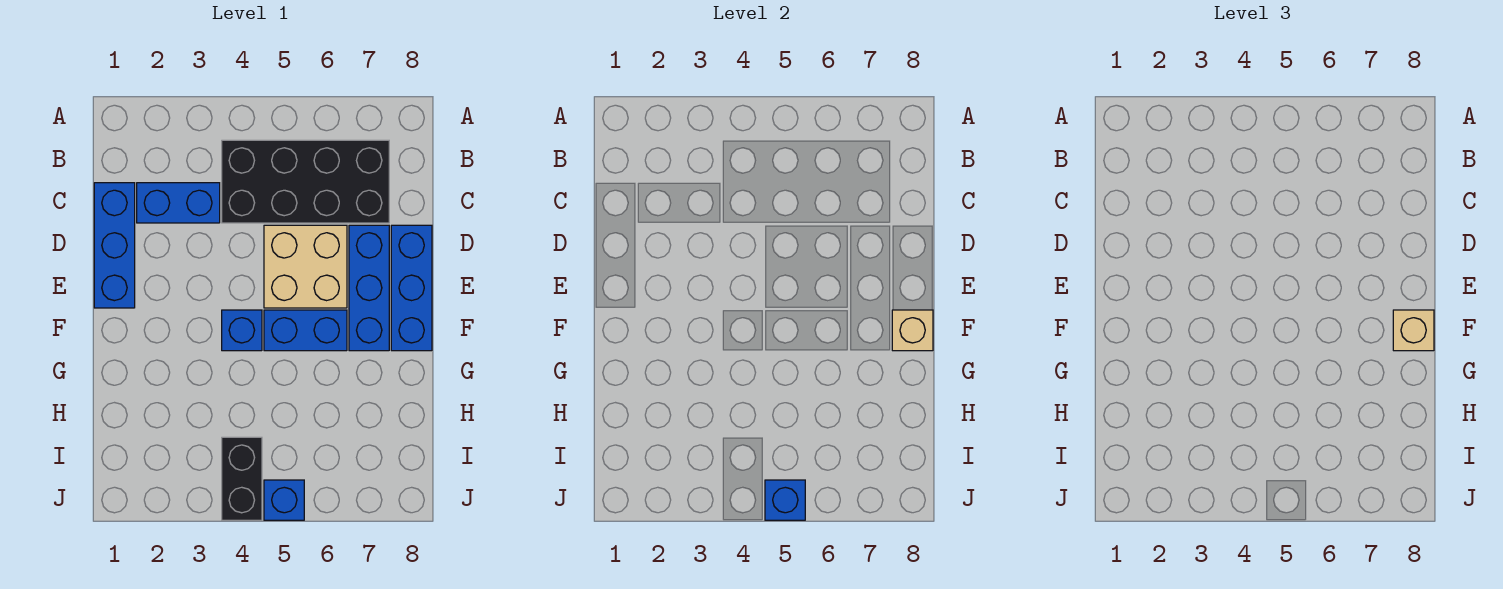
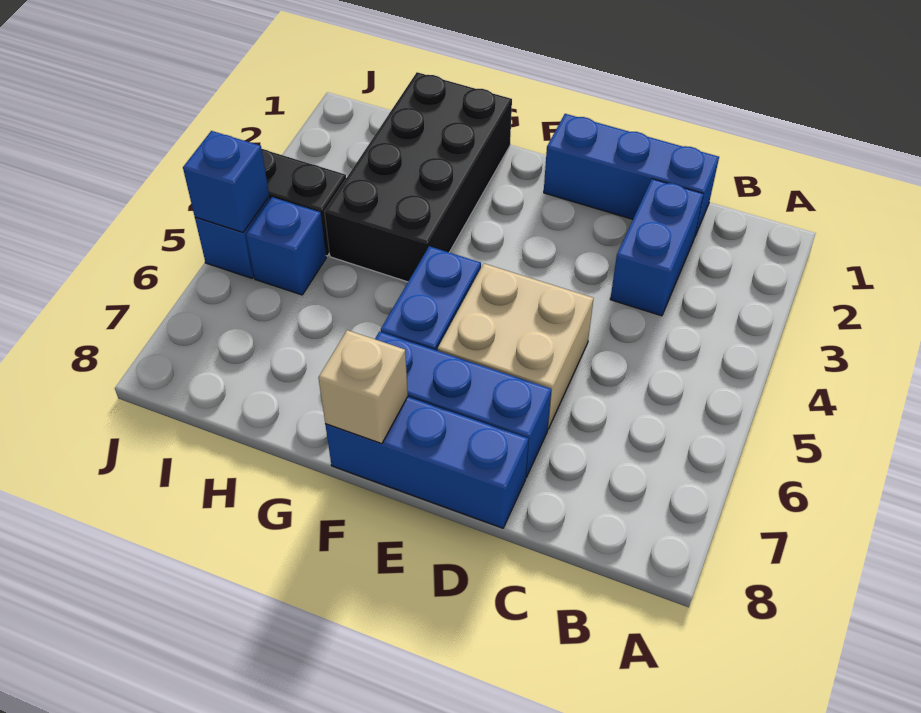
black brick B4:C7 level 1 -> black brick G1:H4 level 1
blue brick F4 level 1 -> blue brick I5 level 1
tan brick F8 level 3 -> none

